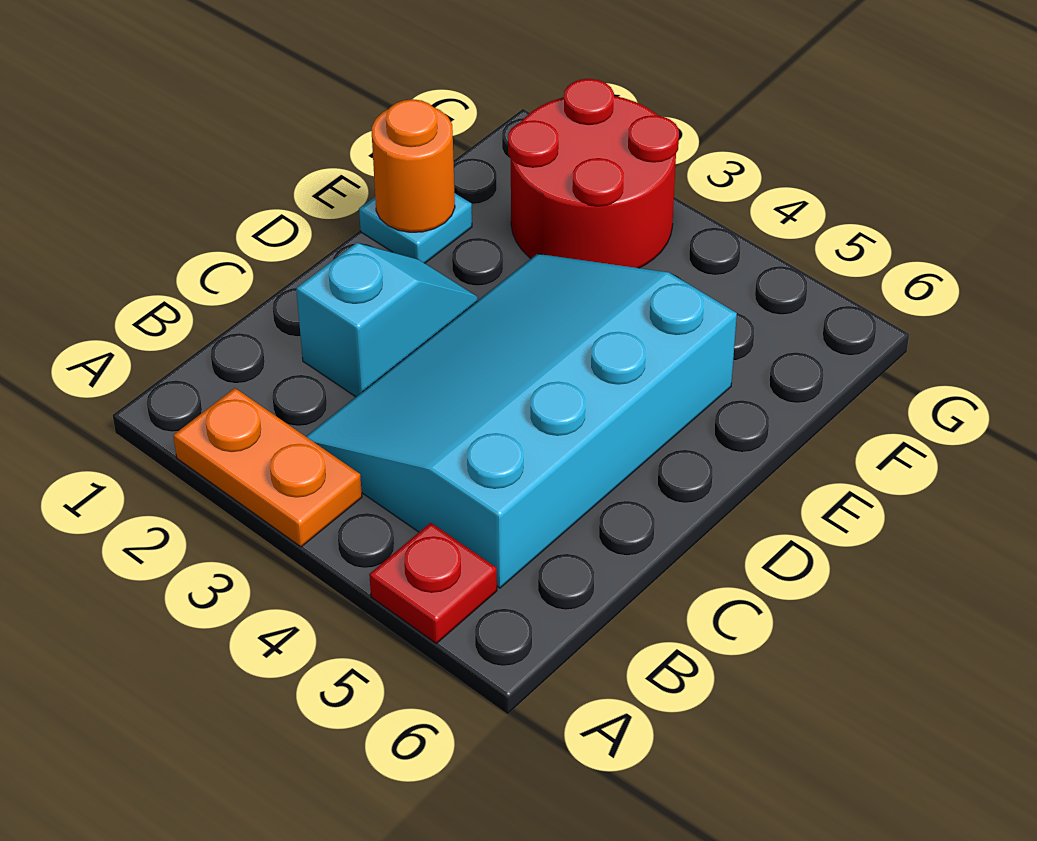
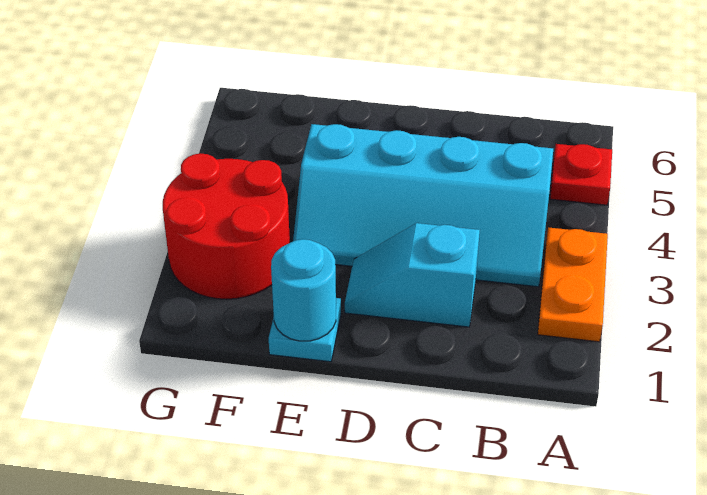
cyan slope B3:E5 level 1 top 5 -> cyan slope B3:E4 level 1 top 4
orange round brick E1 level 2 -> cyan round brick E1 level 2

